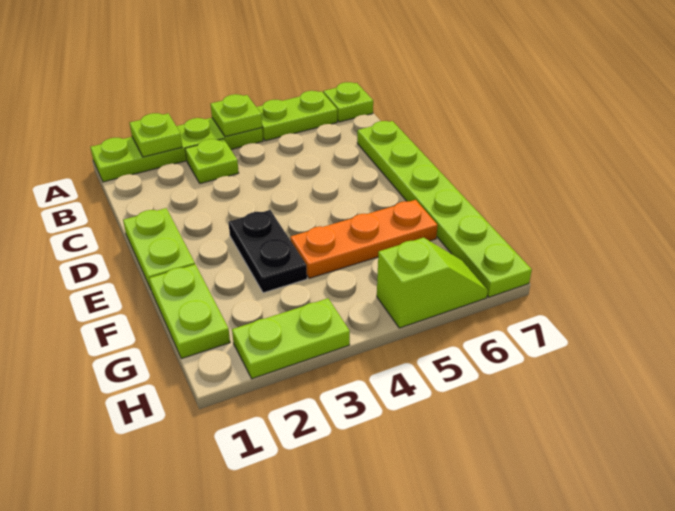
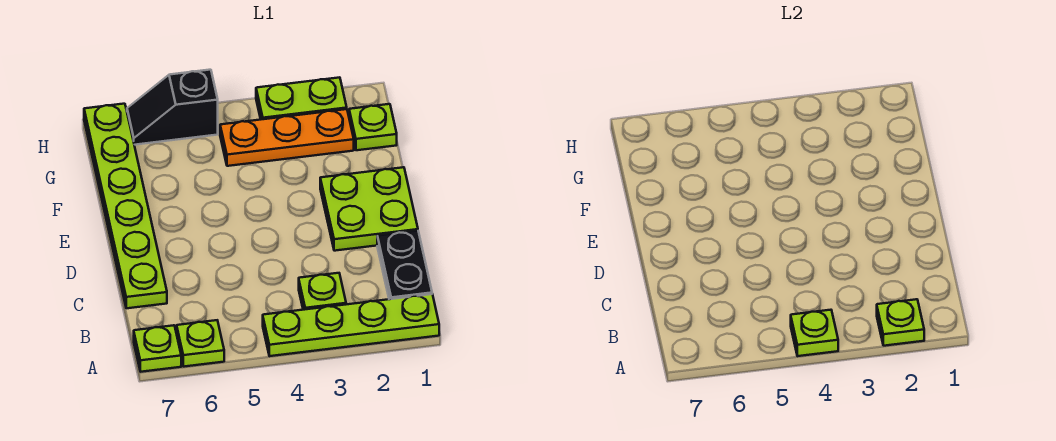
lime plate A5:A6 level 1 -> lime plate A6 level 1
lime plate D1:E1 level 1 -> lime plate D1:E2 level 1
black plate E3:F3 level 1 -> black plate B1:C1 level 1
lime plate F1:G1 level 1 -> lime plate G1 level 1
orange plate F4:F6 level 1 -> orange plate G2:G4 level 1
lime slope H5:H6 level 1 top 5 -> black slope H5:H6 level 1 top 5

